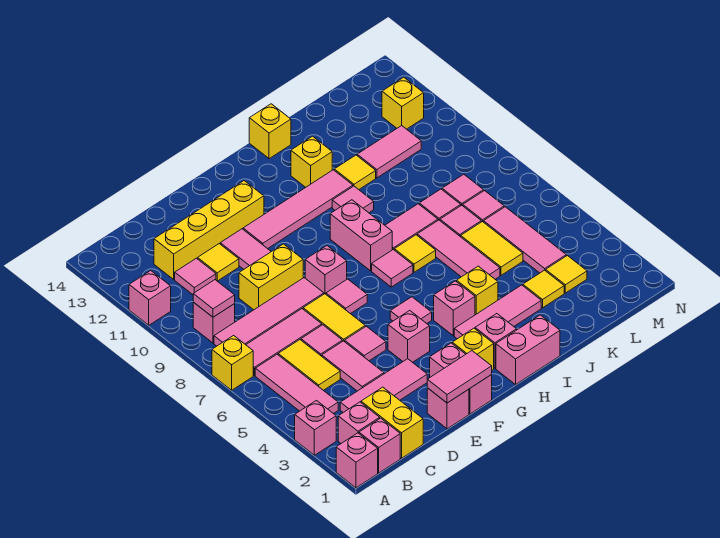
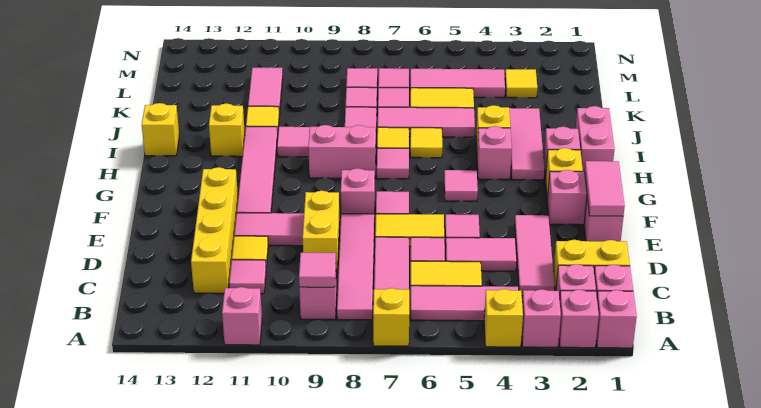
pink brick F4 level 1 -> pink brick A2 level 1
yellow tile K3 level 1 -> yellow tile I6 level 1
yellow brick M12 level 1 -> yellow brick A4 level 1

